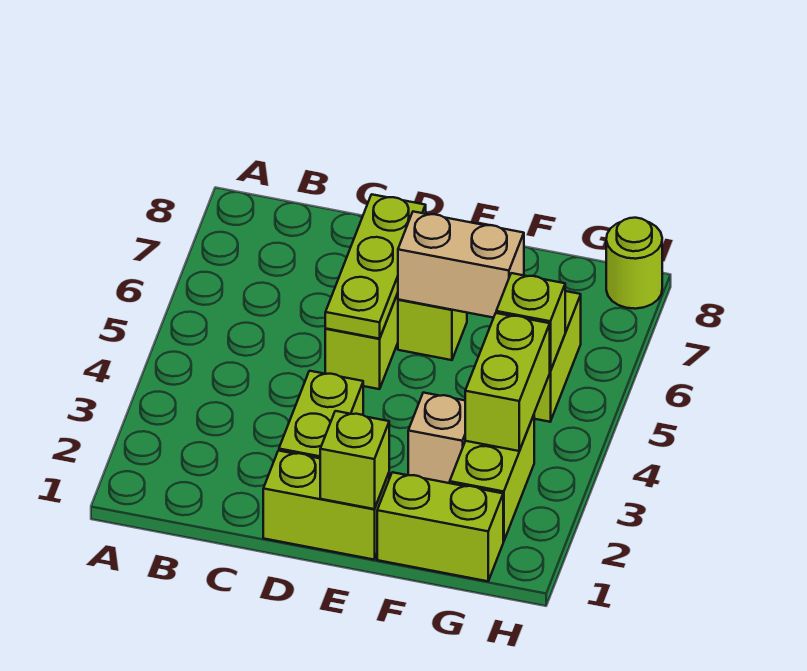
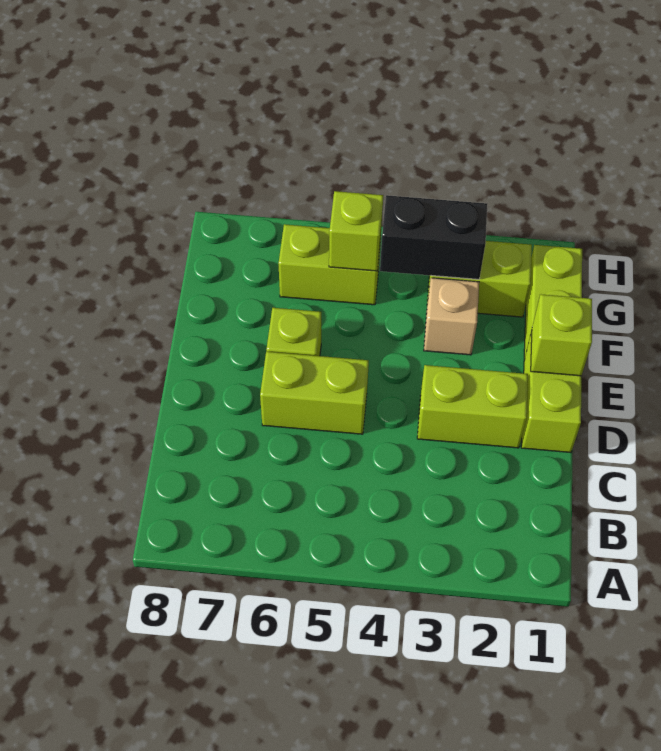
lime plate D5:D7 level 2 -> none
tan brick E6:F6 level 2 -> none
lime brick G3:G4 level 2 -> black brick G3:G4 level 2
lime round brick H8 level 1 -> none

